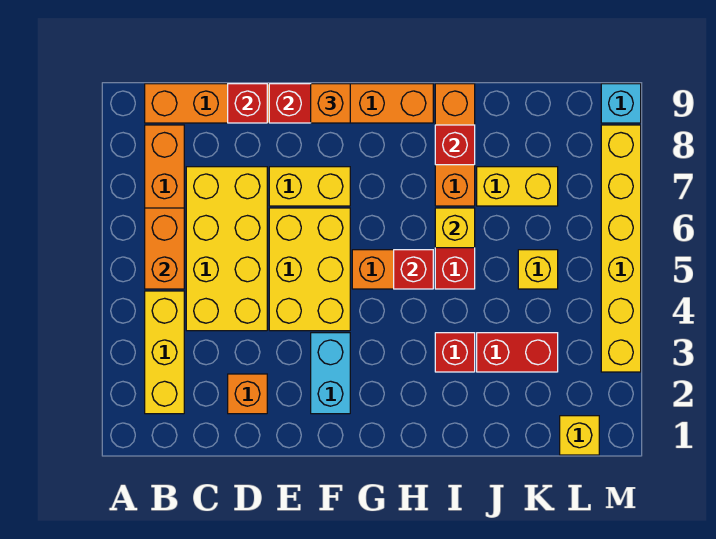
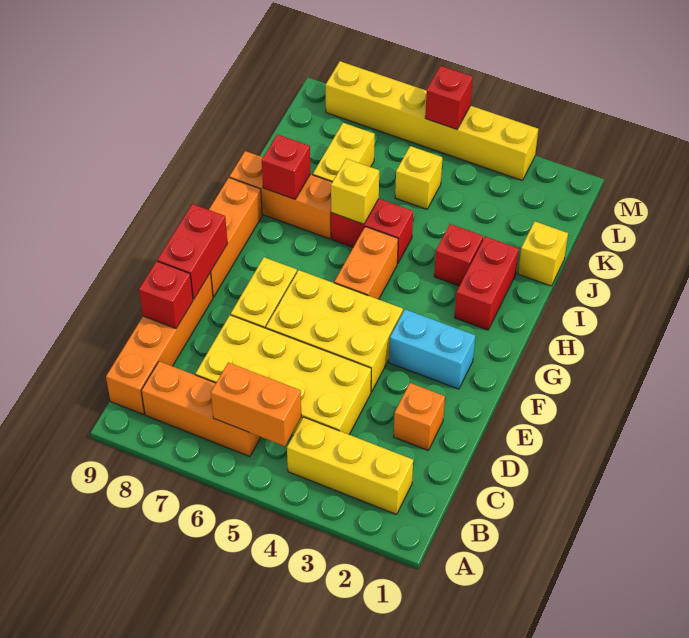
orange brick F9 level 3 -> none
red brick H5 level 2 -> red brick M5 level 2
red brick J3:K3 level 1 -> red brick H2:I2 level 1
yellow brick L1 level 1 -> yellow brick J1 level 1
cyan brick M9 level 1 -> none

